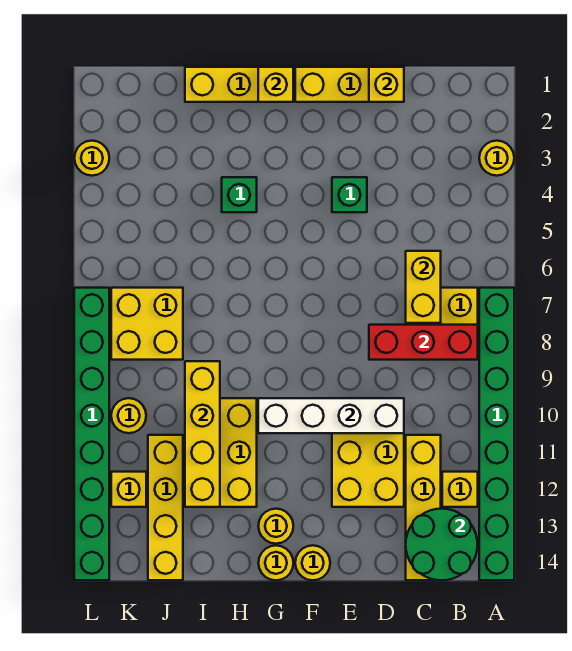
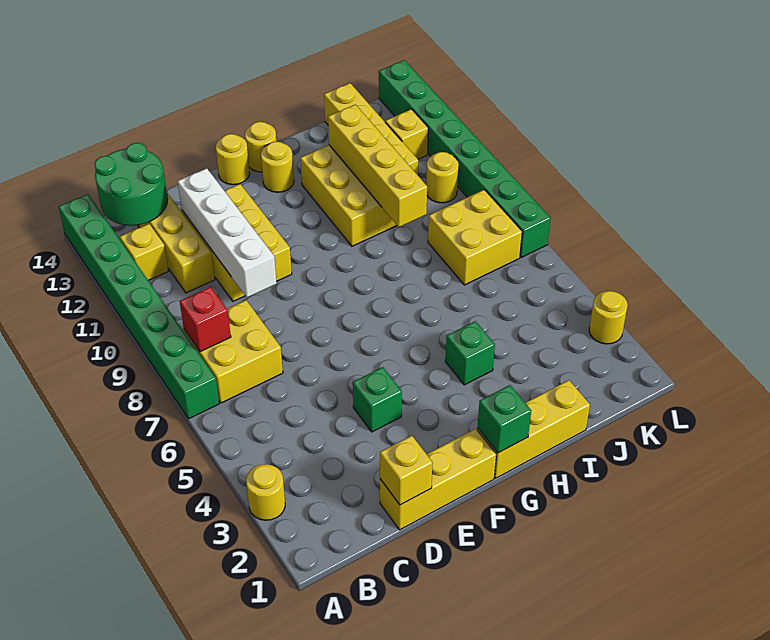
red brick B8:D8 level 2 -> red brick B8 level 2
yellow brick C6:C7 level 2 -> none
white brick D10:G10 level 2 -> white brick D9:D12 level 2
yellow brick G1 level 2 -> green brick G1 level 2

